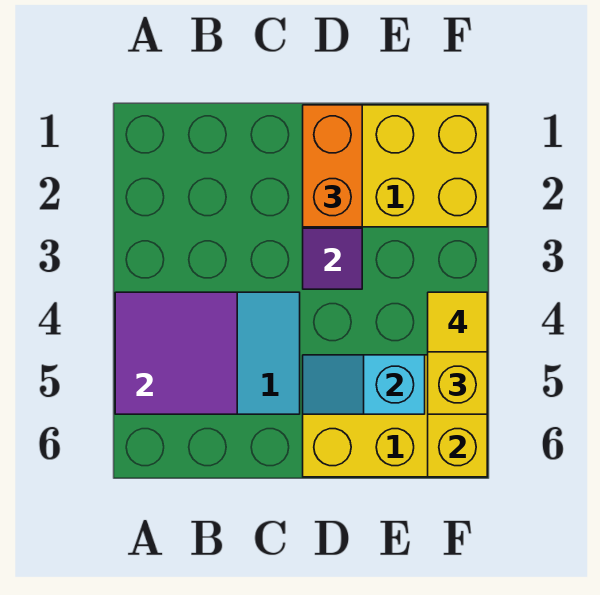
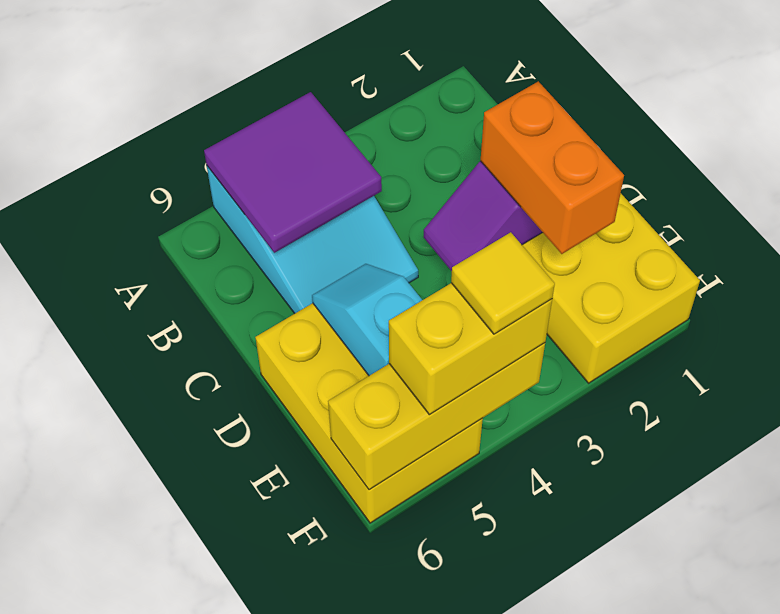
orange brick D1:D2 level 3 -> orange brick D2:E2 level 3

